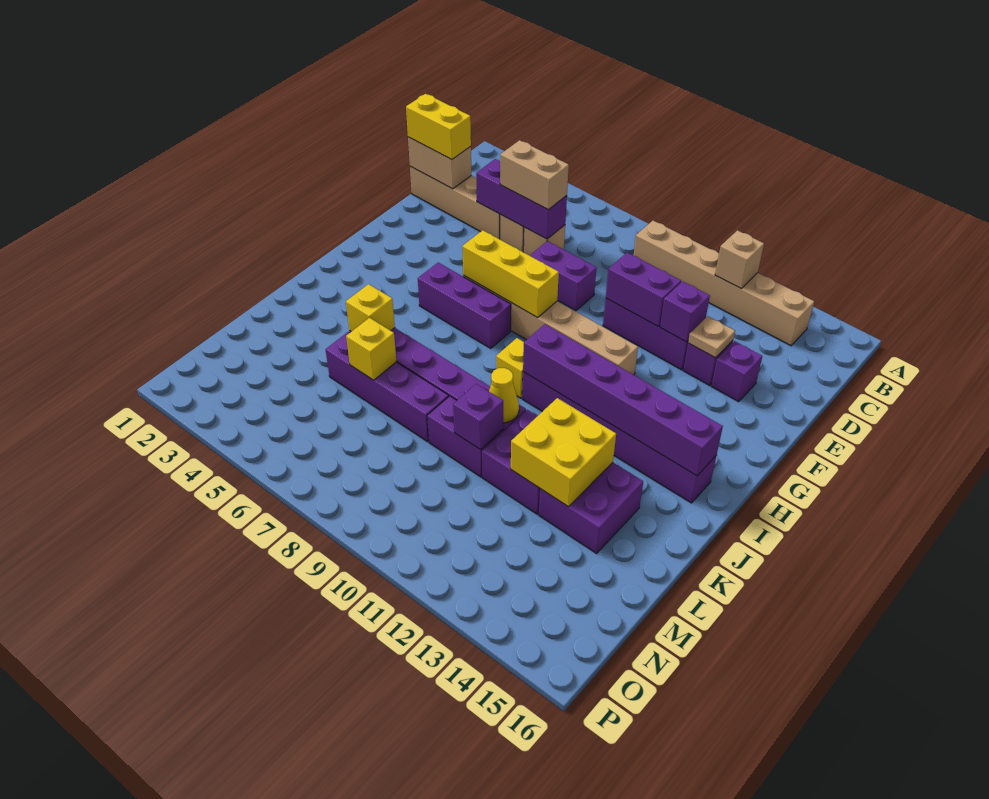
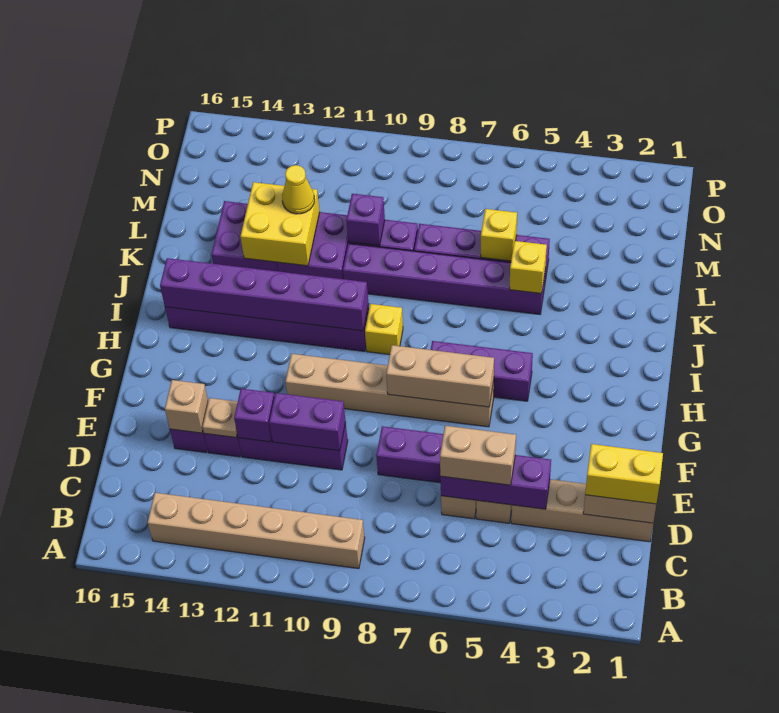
tan brick B12 level 2 -> tan brick E14 level 2
yellow brick G6:G8 level 2 -> tan brick G6:G8 level 2
yellow cone K10 level 2 -> yellow cone L12 level 3

